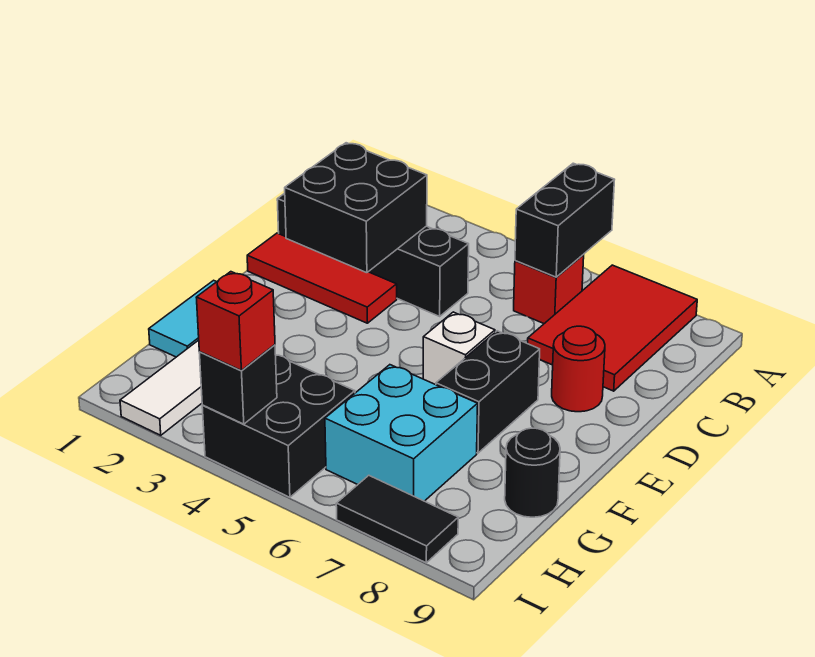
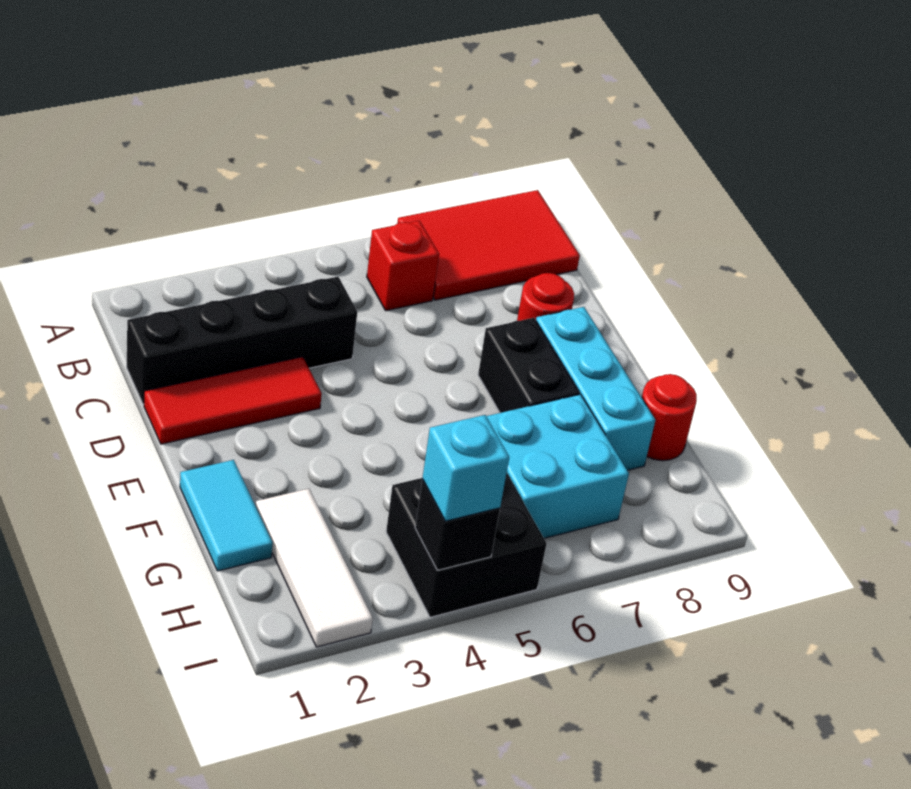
black brick A6:B6 level 2 -> none
red tile A7:C8 level 1 -> red tile A7:B9 level 1
black brick C2:D3 level 2 -> none
white brick E6 level 1 -> none
none -> cyan brick E8:G8 level 1
black round brick G9 level 1 -> red round brick G9 level 1
red brick I4 level 3 -> cyan brick I4 level 3
black tile I7:I8 level 1 -> none

